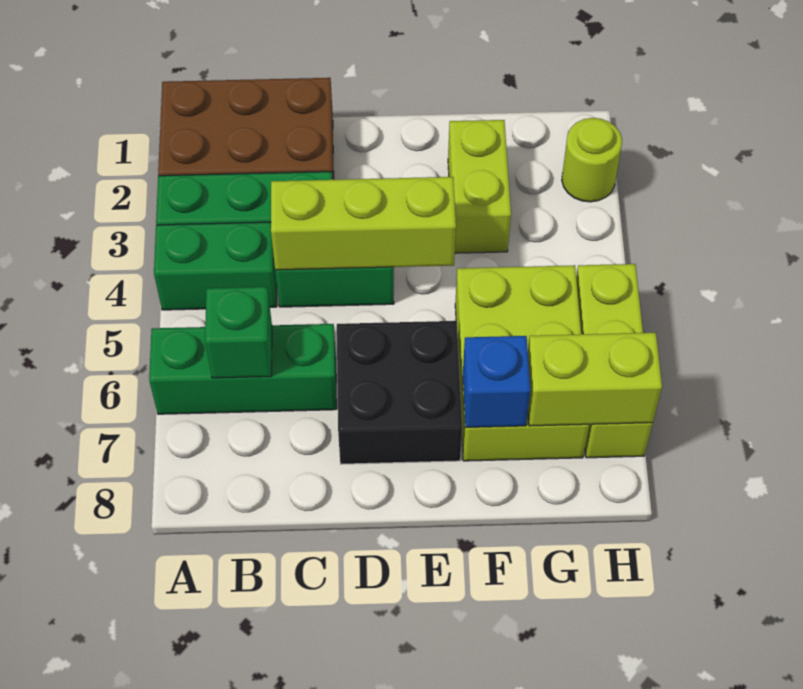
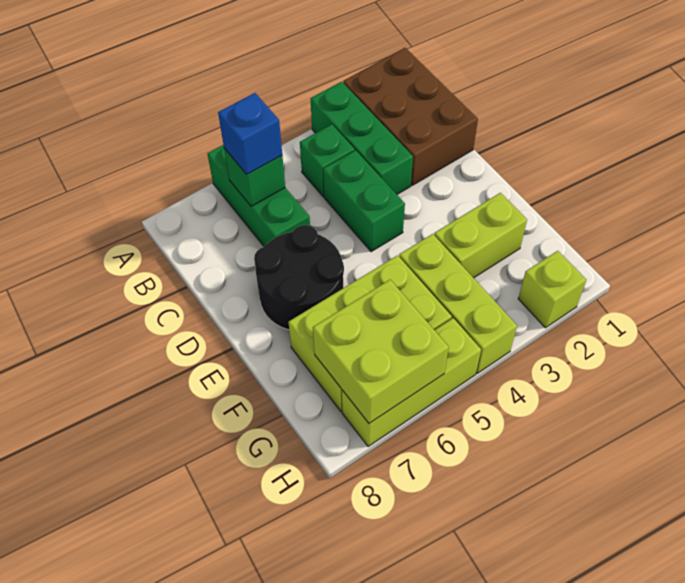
green brick A4:B4 level 1 -> green brick B4 level 1
lime brick C4:E4 level 2 -> lime brick F4:H4 level 1
black brick D6:E7 level 1 -> black round brick D6:E7 level 1
blue brick F7 level 2 -> blue brick B6 level 3
lime brick G7:H7 level 2 -> lime brick G6:H7 level 2
lime round brick H2 level 1 -> lime brick H2 level 1

